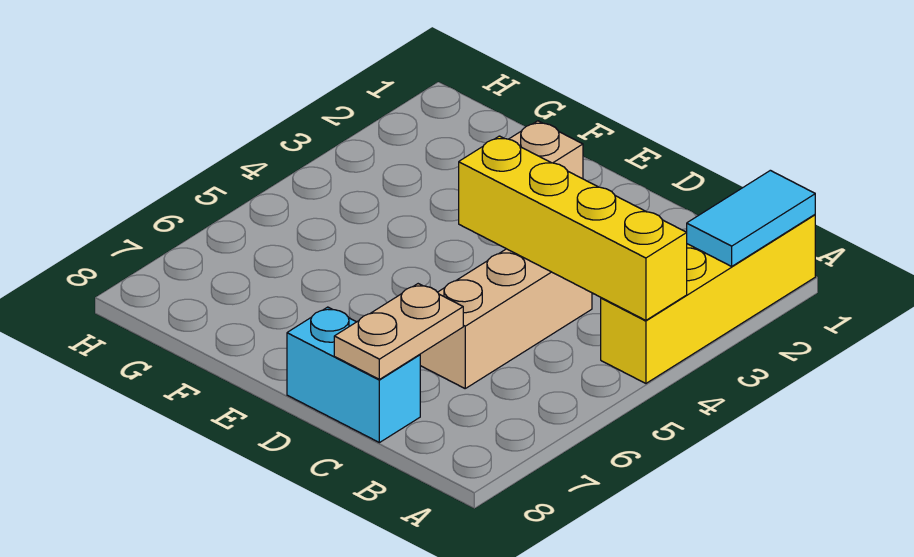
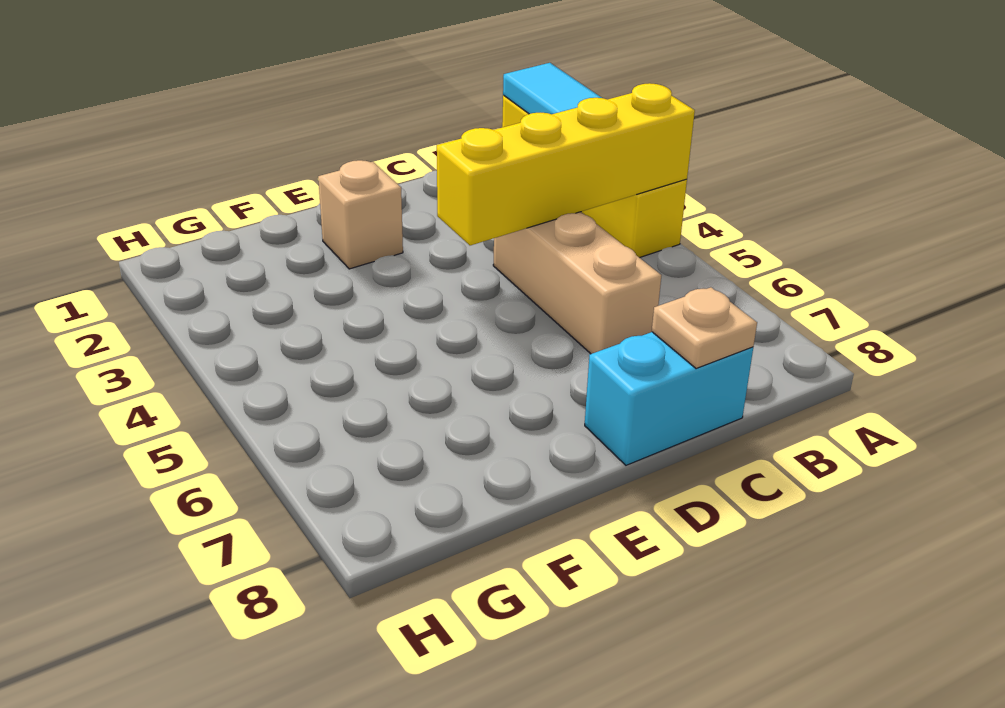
tan plate C7:C8 level 2 -> tan plate C8 level 2

